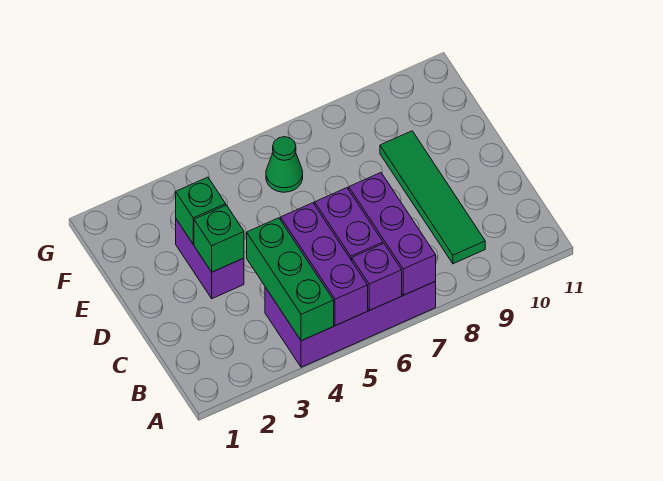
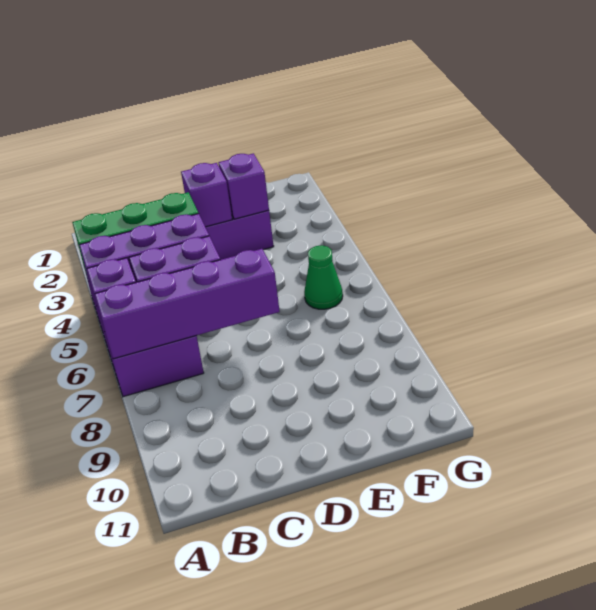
purple brick A7:C7 level 2 -> purple brick A7:D7 level 2
green tile B9:E9 level 1 -> none
green brick D3 level 2 -> purple brick D3 level 2
green brick E3 level 2 -> purple brick E3 level 2

